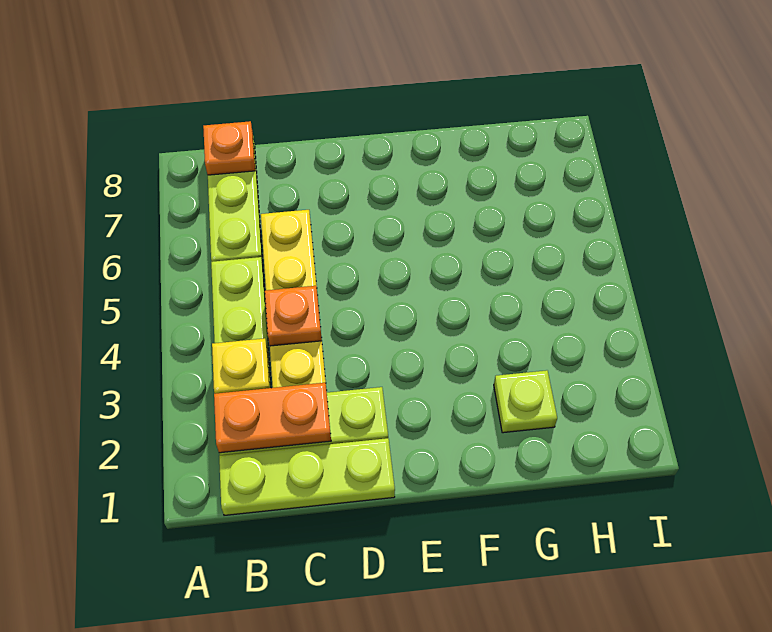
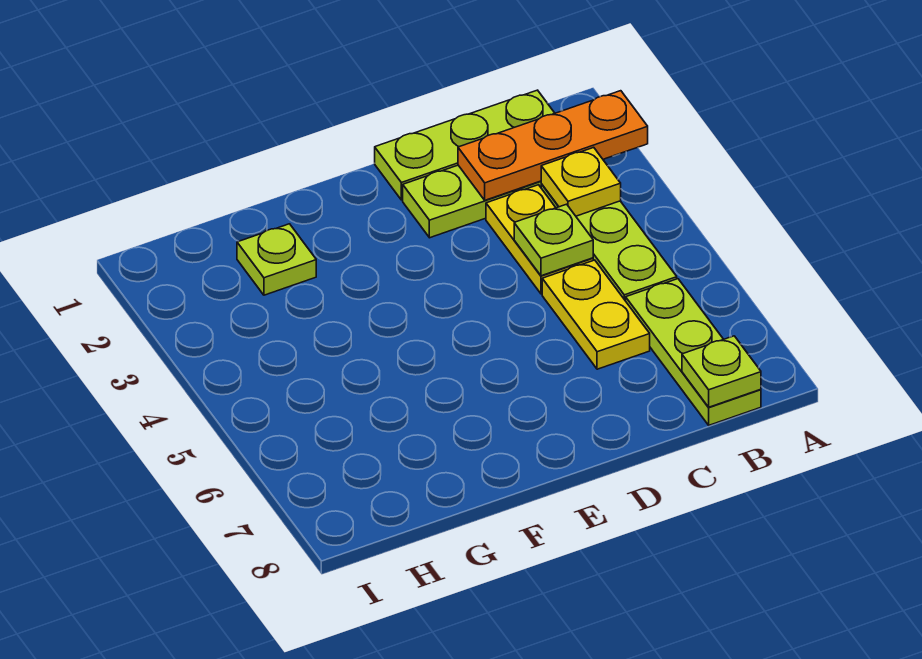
orange plate B2:C2 level 2 -> orange plate A2:C2 level 2
orange plate B8 level 2 -> lime plate B8 level 2
orange plate C4 level 2 -> lime plate C4 level 2

